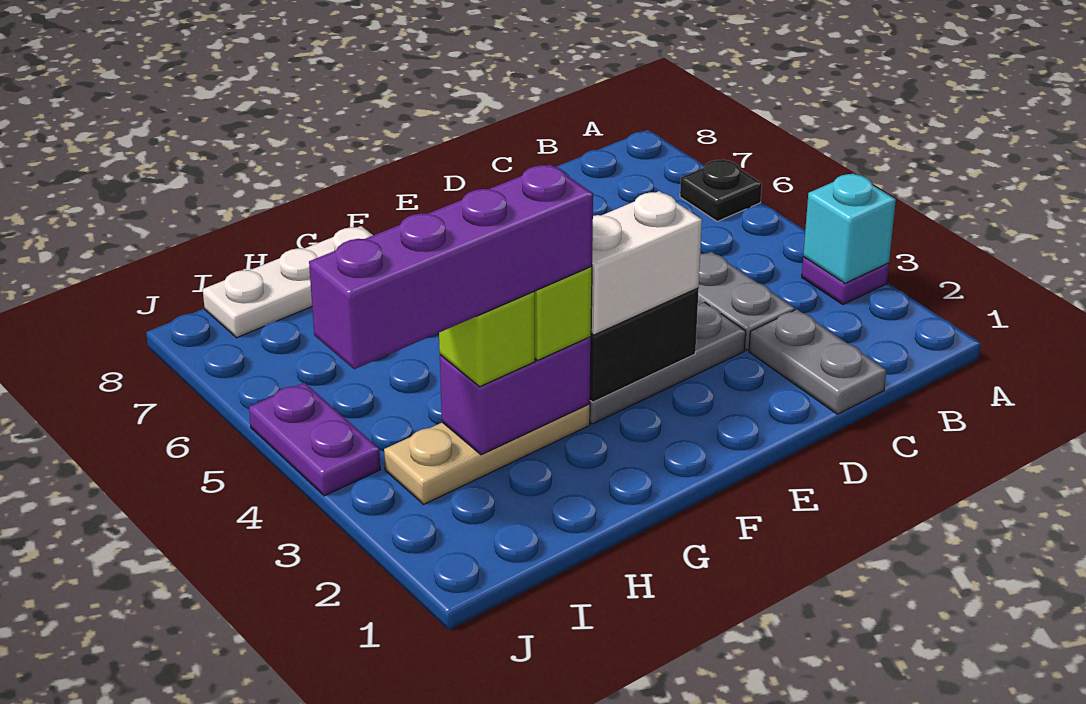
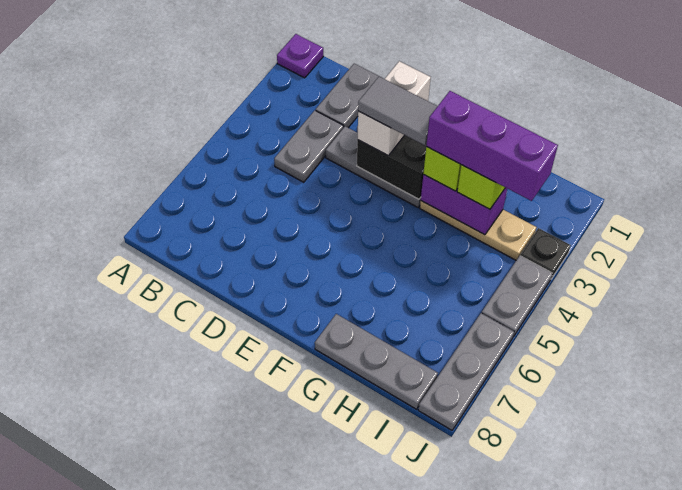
purple plate A3 level 1 -> purple plate A1 level 1
cyan brick A3 level 2 -> none
black plate A6 level 1 -> black plate J3 level 1
white brick E3:F3 level 3 -> white brick E2:E3 level 3
none -> grey tile E3:F3 level 4
purple brick G3:J3 level 4 -> purple brick G3:I3 level 4
white plate G8:I8 level 1 -> grey plate G8:I8 level 1
purple plate J4:J5 level 1 -> grey plate J4:J5 level 1
none -> grey plate J6:J8 level 1

